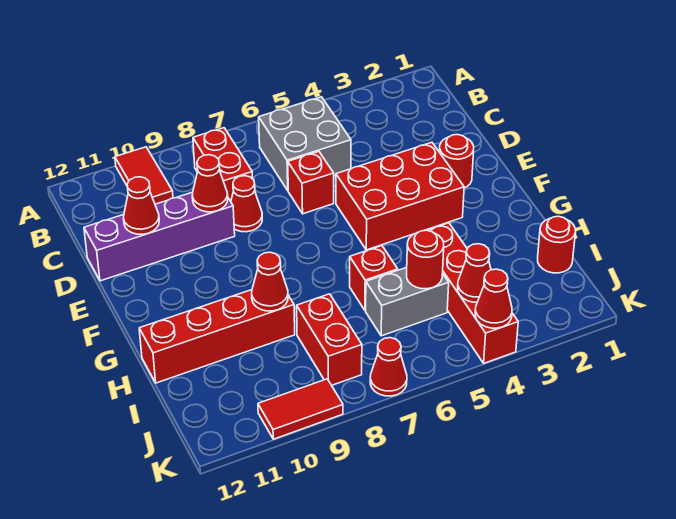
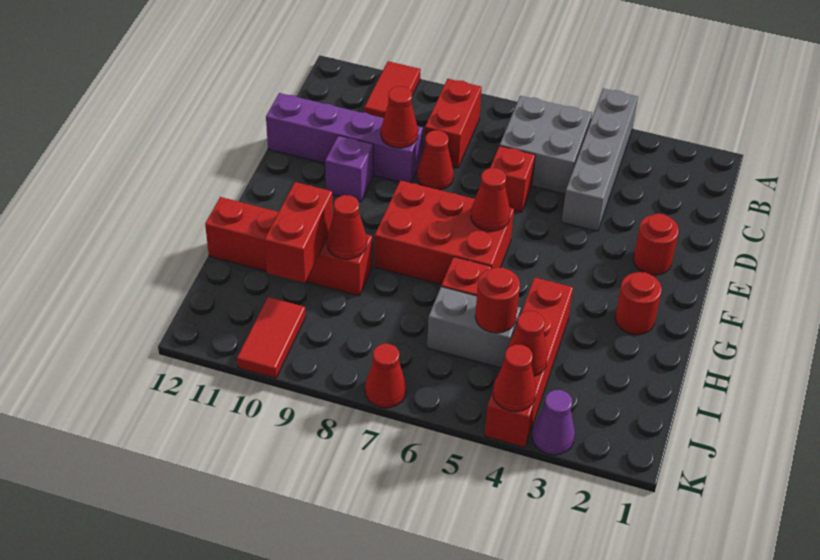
none -> grey brick A4:D4 level 1
red cone D11 level 2 -> red cone F6 level 2
red brick E3:F5 level 1 -> red brick F6:G8 level 1
none -> purple brick E10 level 1
red round brick I1 level 1 -> red round brick G2 level 1
red brick I8:J8 level 1 -> red brick H10:I10 level 2
none -> purple cone K3 level 1
red tile K9:K10 level 1 -> red tile J10:K10 level 1

